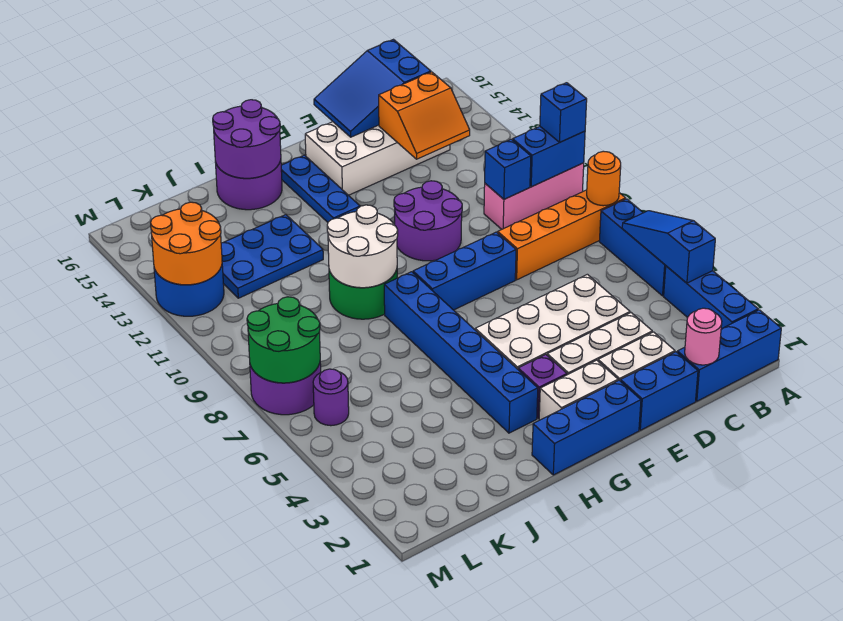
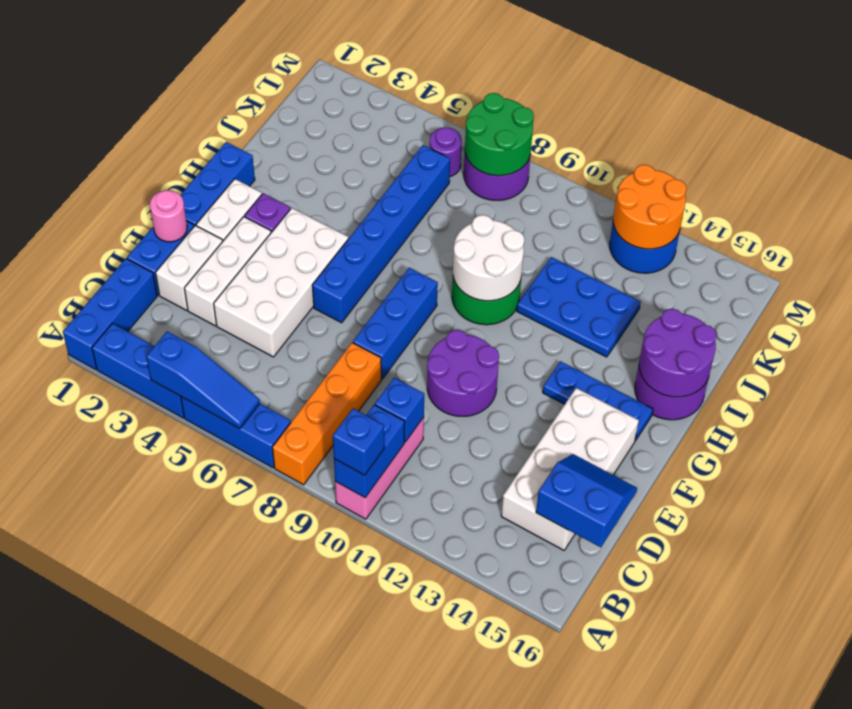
orange round brick A8 level 2 -> none
pink round brick C1 level 2 -> pink round brick E1 level 2
orange slope C13:D14 level 2 top 14 -> none
blue slope C15:E16 level 2 top C -> blue slope C15:D16 level 2 top C
blue brick H3:H8 level 1 -> blue brick F6:K6 level 1
blue plate I12:K13 level 1 -> blue plate I11:J13 level 1

